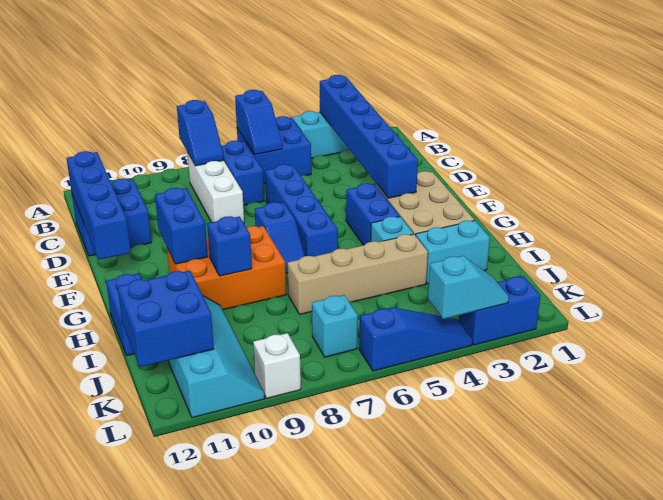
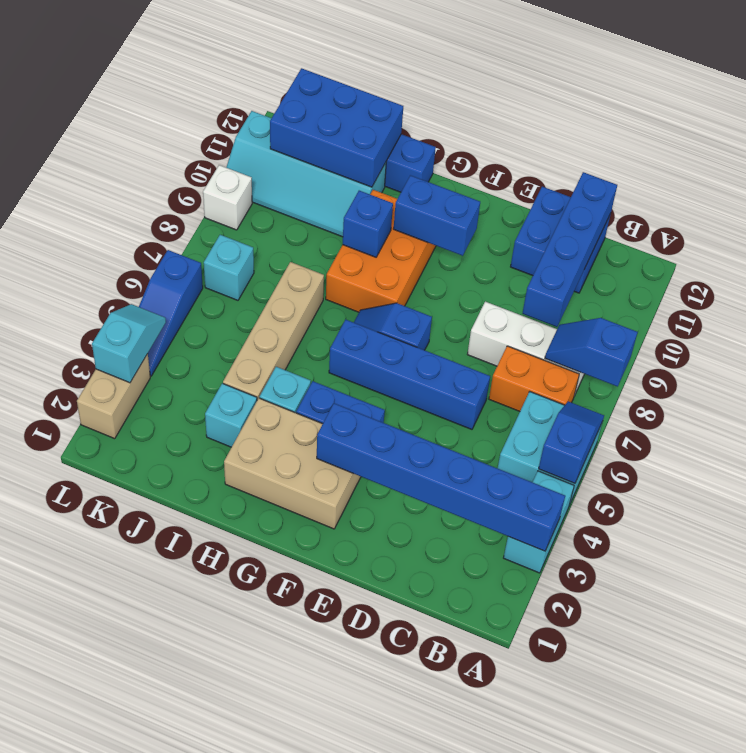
blue brick A5:B6 level 1 -> cyan brick A5:B6 level 1
blue slope A6:B6 level 2 top A -> blue slope A5:A6 level 2 top 5
blue brick B7:C7 level 1 -> orange brick B7:C7 level 1
blue brick C12:F12 level 2 -> blue brick C9:C12 level 2
cyan brick I2:I3 level 1 -> cyan brick I3 level 1
blue brick J11:K12 level 2 -> blue brick I11:K12 level 2
blue brick L2:L3 level 1 -> tan brick L2:L3 level 1
cyan slope L3:L4 level 2 top 4 -> cyan slope L3:L4 level 2 top 3

